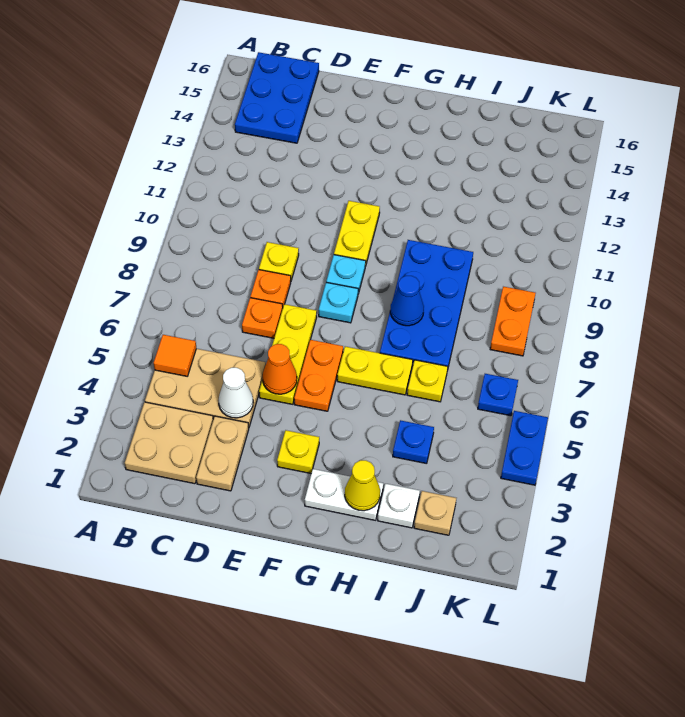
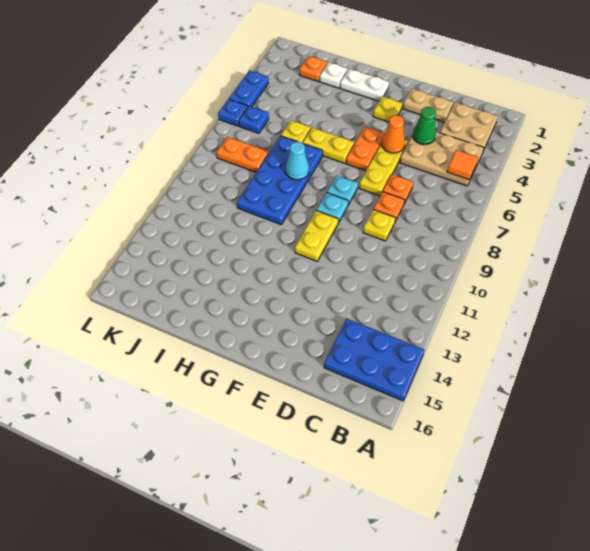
blue plate B14:C16 level 1 -> blue plate A14:C15 level 1
tan plate D2:D3 level 1 -> tan plate D2:E2 level 1
white cone D4 level 2 -> green cone D4 level 2
yellow cone H2 level 2 -> none
blue cone H8 level 2 -> cyan cone H8 level 2
blue plate I4 level 1 -> blue plate L6 level 1
tan plate J2 level 1 -> orange plate J2 level 1
orange plate K8:K9 level 1 -> orange plate J8:K8 level 1

